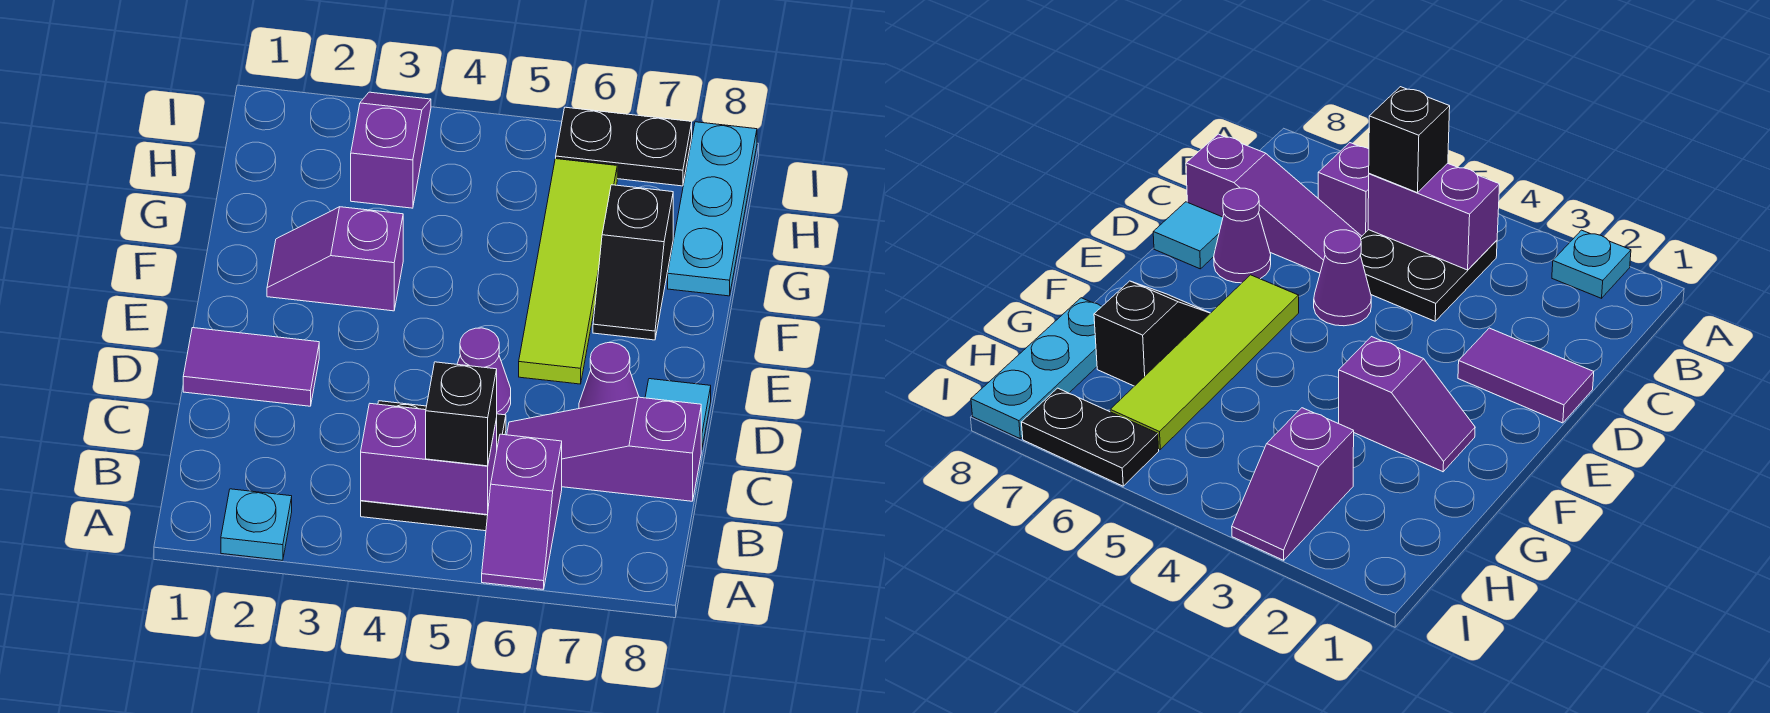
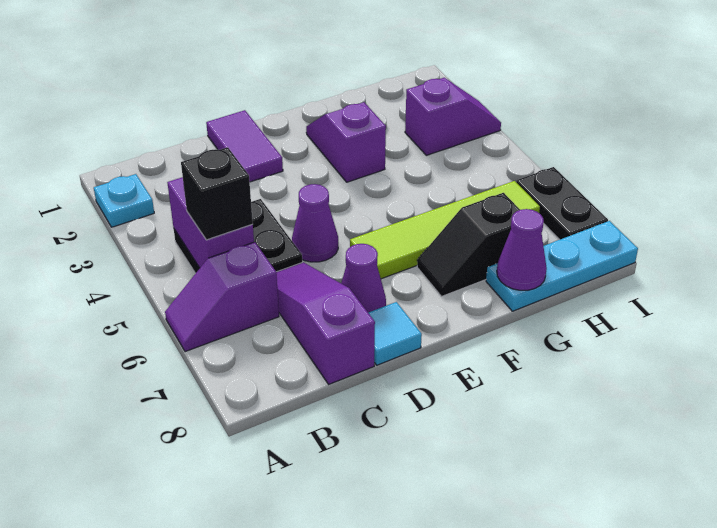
none -> purple cone G8 level 2

